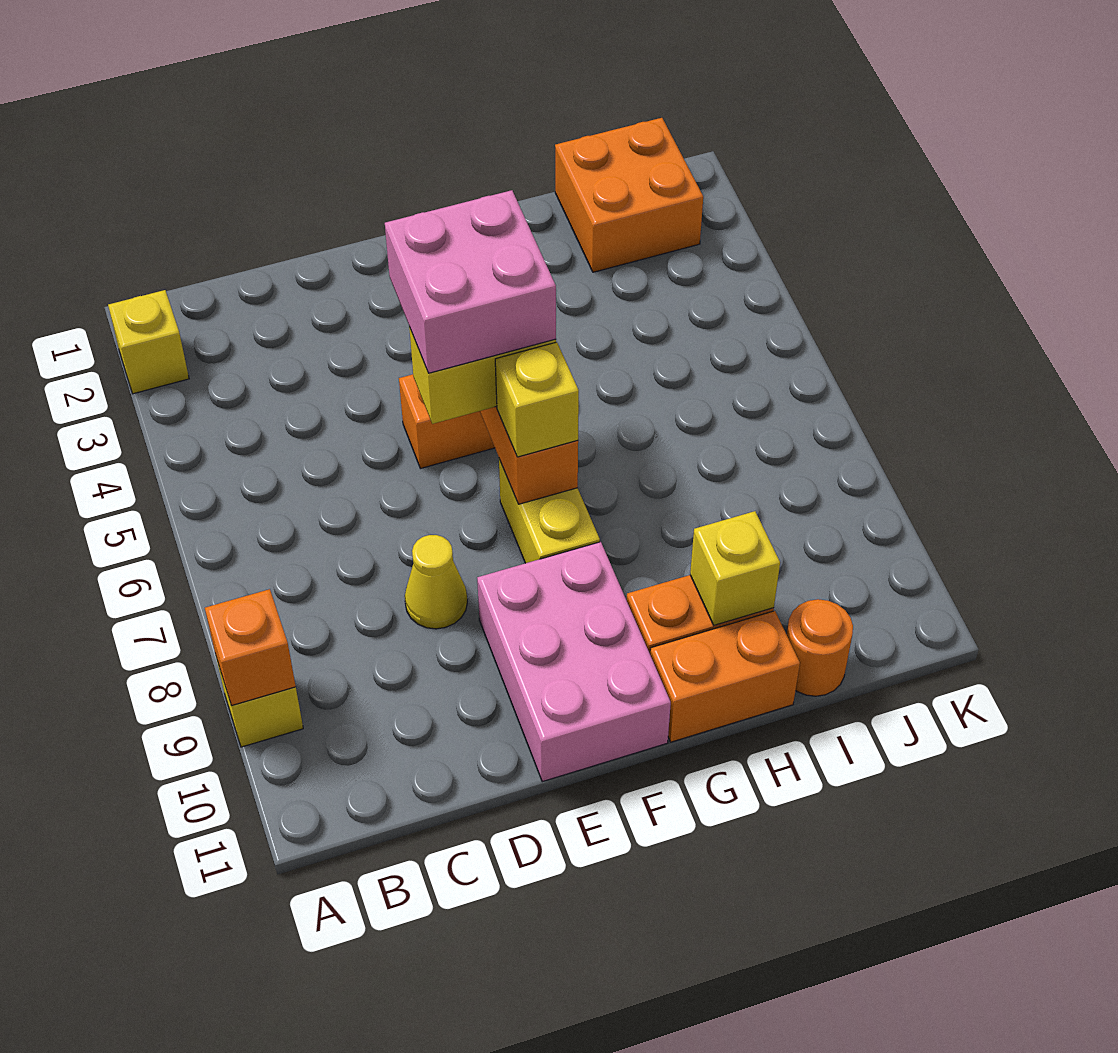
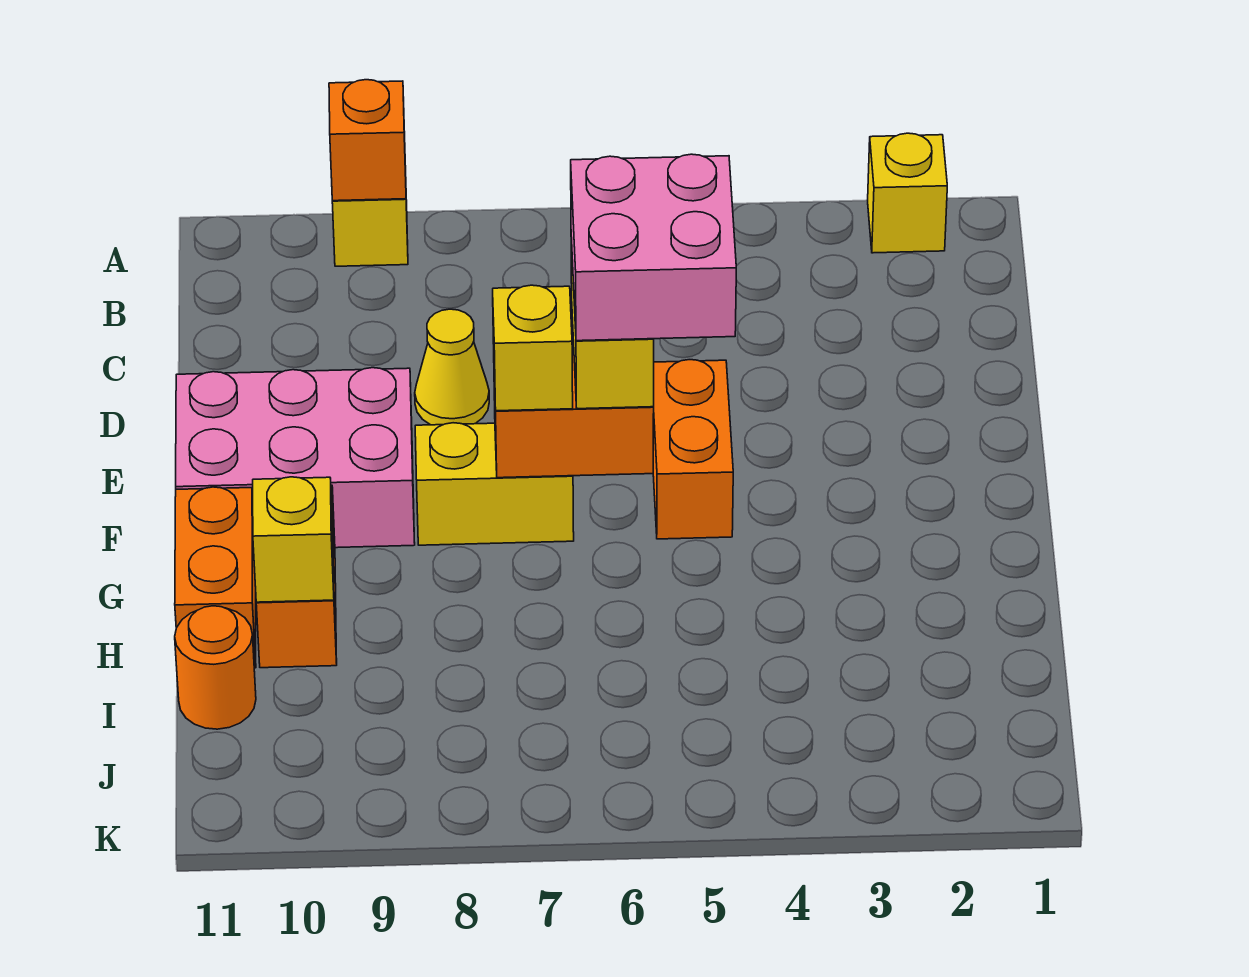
orange brick I1:J2 level 1 -> none

